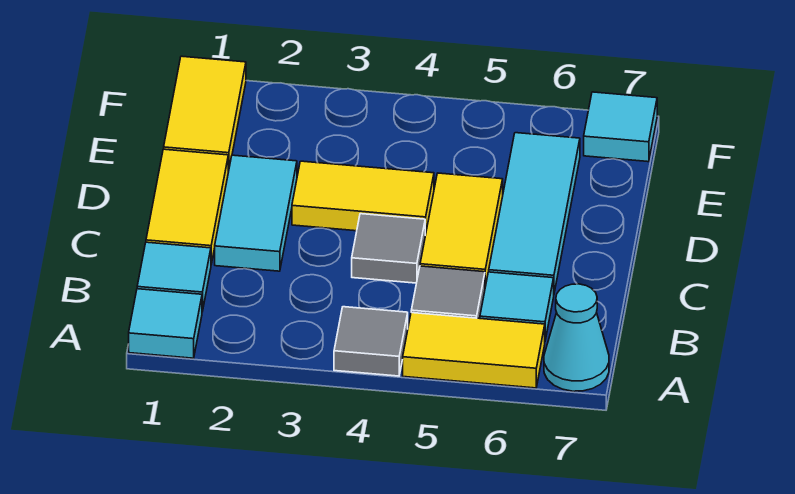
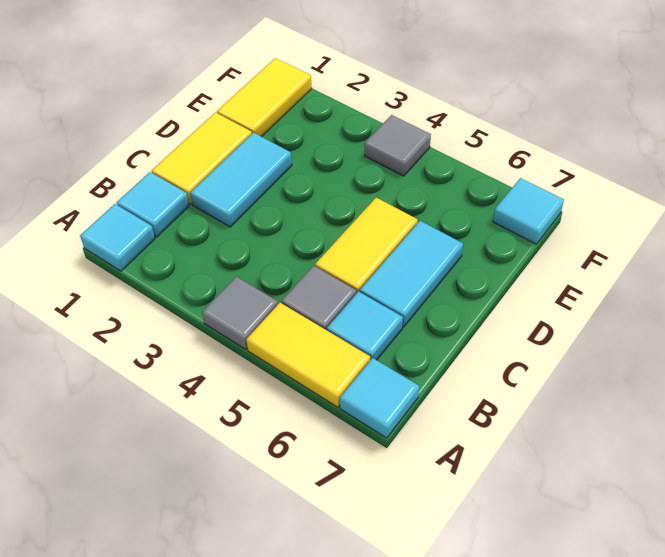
cyan cone A7 level 1 -> cyan tile A7 level 1
grey tile C4 level 1 -> grey tile F4 level 1
cyan tile C6:E6 level 1 -> cyan tile C6:D6 level 1
yellow tile D3:D4 level 1 -> none

